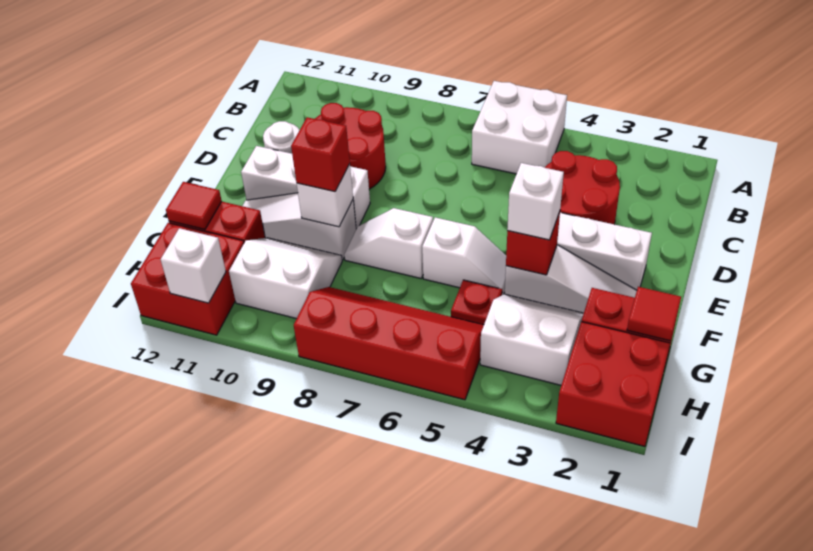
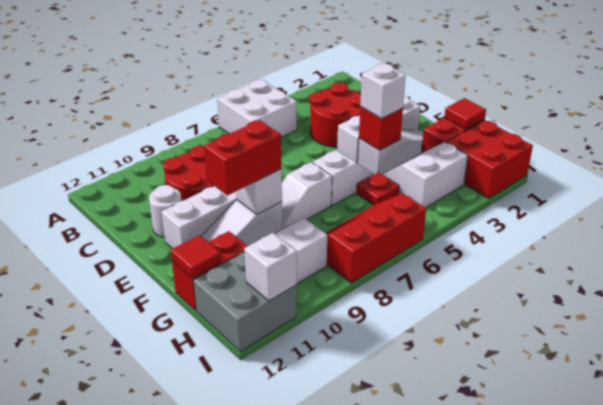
red brick F9 level 3 -> red brick F9:F10 level 3
red slope H5:I8 level 1 top I -> red slope H6:I8 level 1 top I
red brick H11:I12 level 1 -> grey brick H11:I12 level 1

